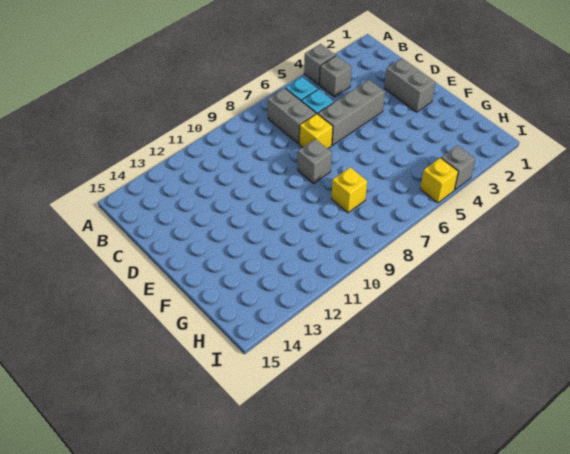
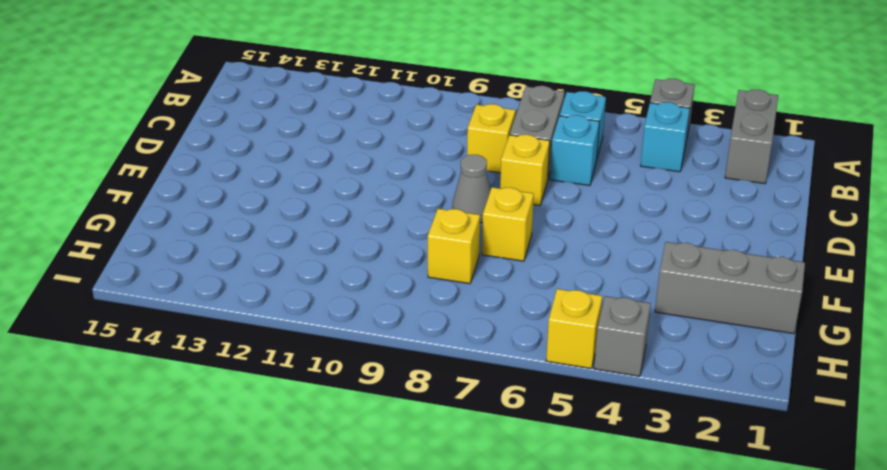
grey brick B4 level 1 -> cyan brick B4 level 1
none -> yellow brick C8 level 1
grey brick D2:E2 level 1 -> grey brick A2:B2 level 1
grey brick D4:D6 level 1 -> grey brick G1:G3 level 1
grey brick E8 level 1 -> grey cone E8 level 1
none -> yellow brick F7 level 1

